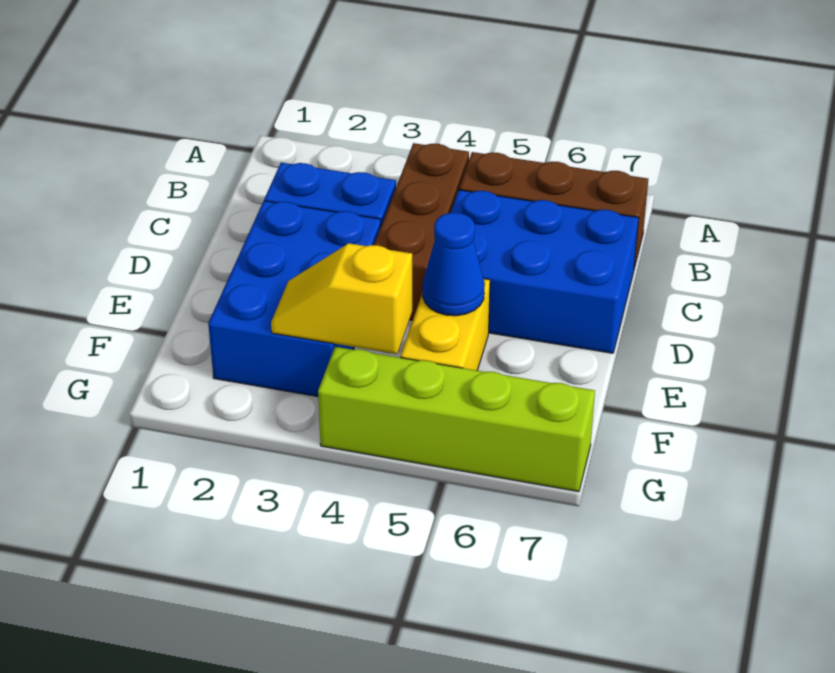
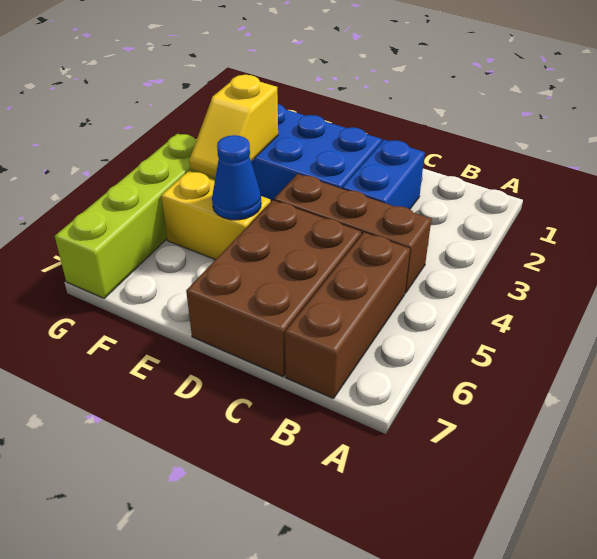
blue brick C5:D7 level 1 -> brown brick C5:D7 level 1
yellow slope F3:F4 level 2 top 4 -> yellow slope F3:F4 level 2 top 3

